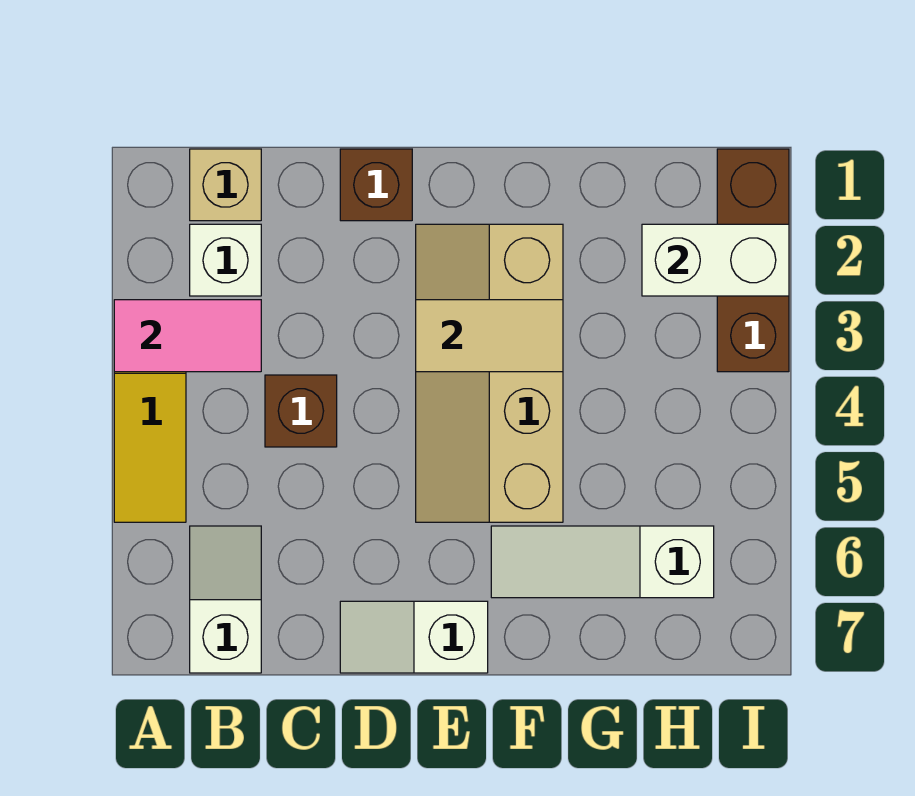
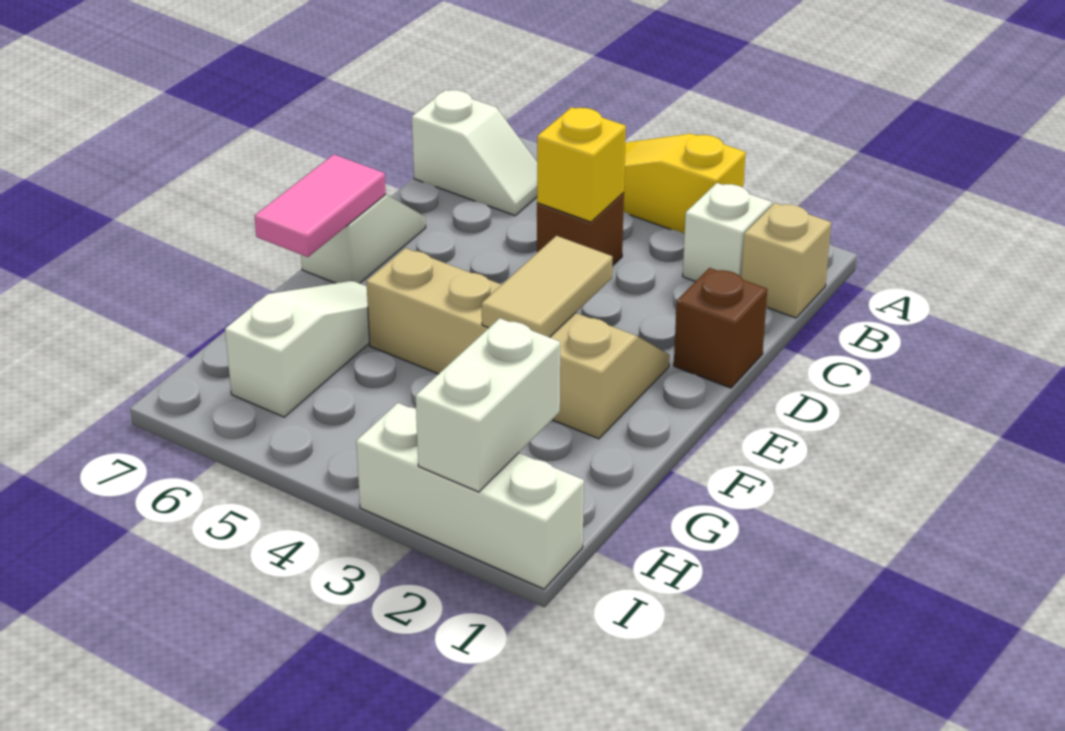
pink tile A3:B3 level 2 -> pink tile E7:F7 level 2
none -> yellow brick C4 level 2
brown brick I1:I3 level 1 -> white brick I1:I3 level 1

